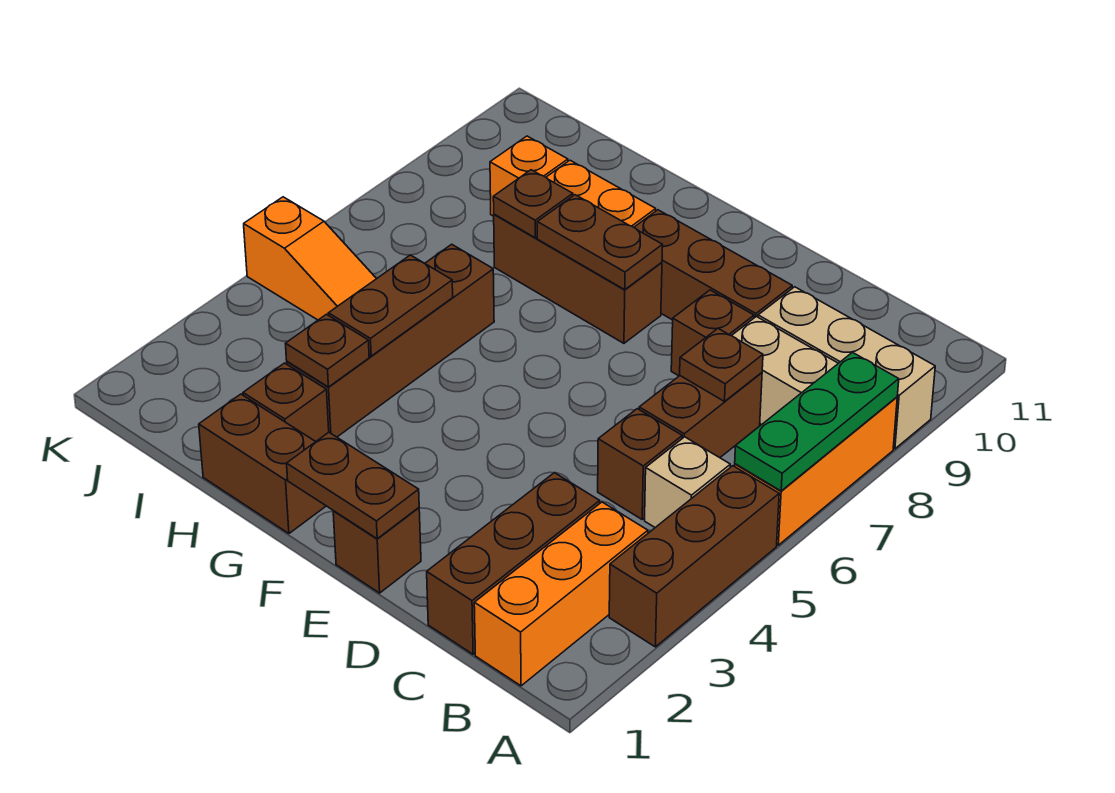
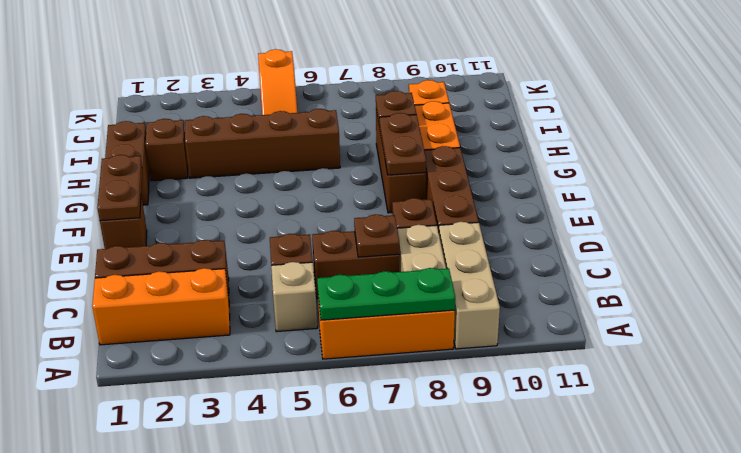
brown brick A3:A5 level 1 -> none
brown plate H3 level 2 -> none
brown plate H4:H5 level 2 -> none

